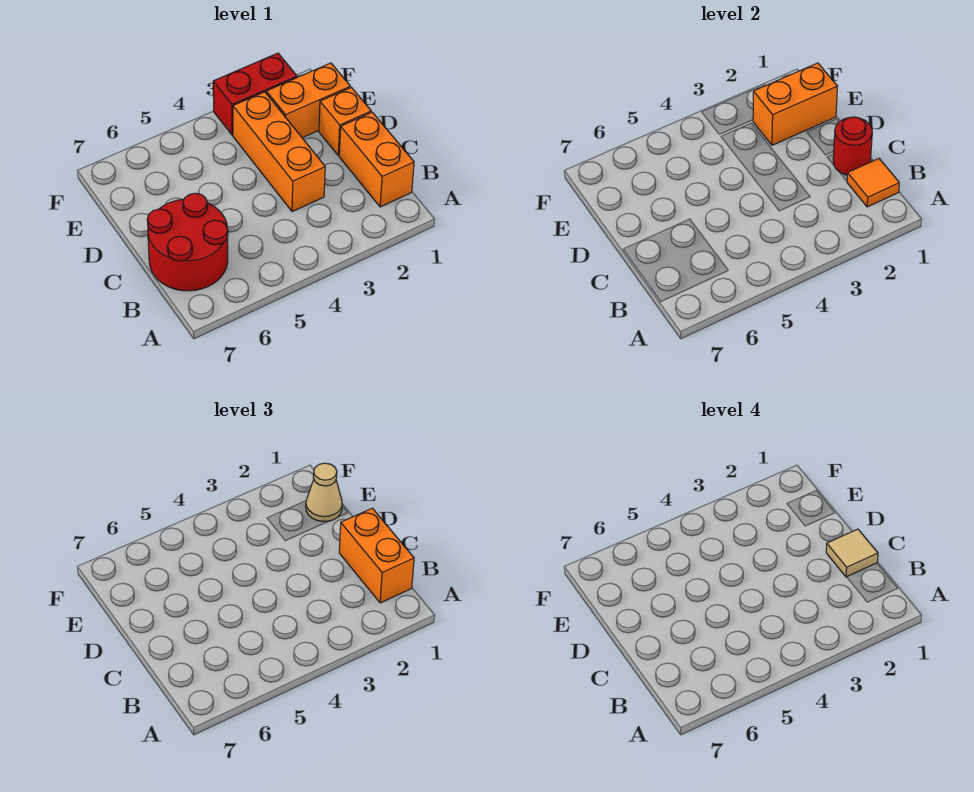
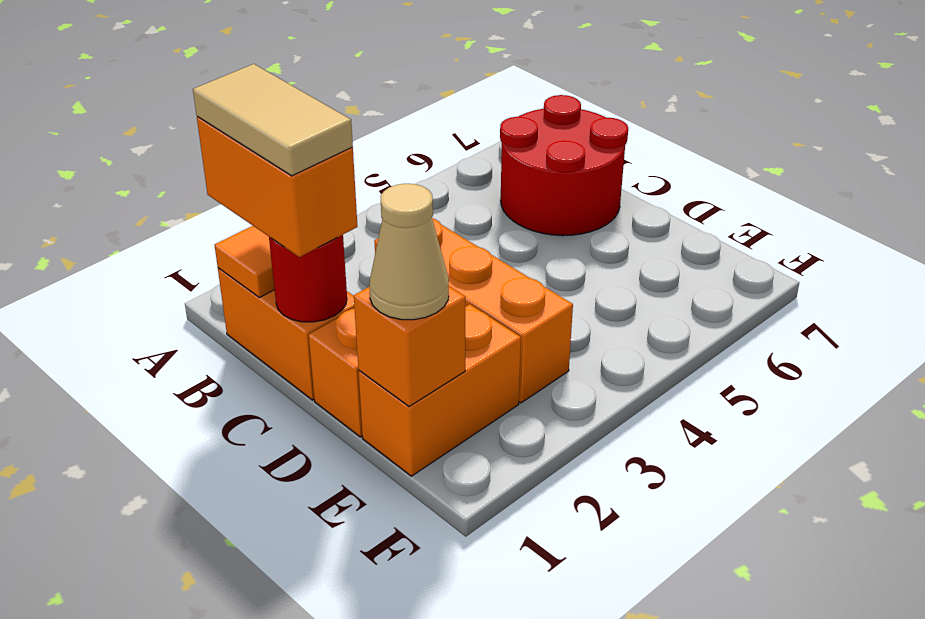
tan tile C1 level 4 -> tan tile B1:C1 level 4
orange brick E1:E2 level 2 -> orange brick E1 level 2
red brick F2:F3 level 1 -> none

